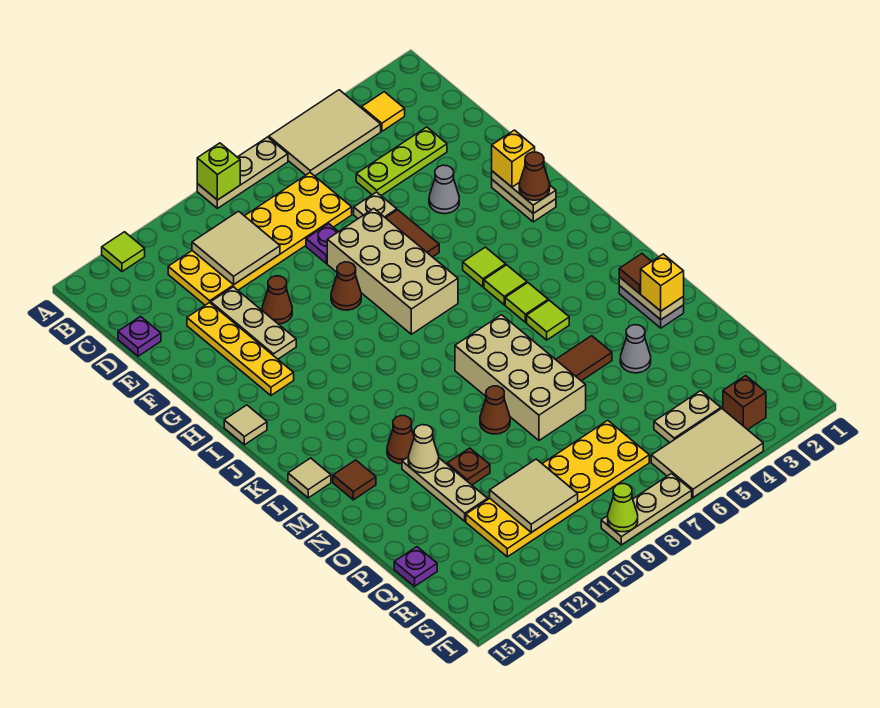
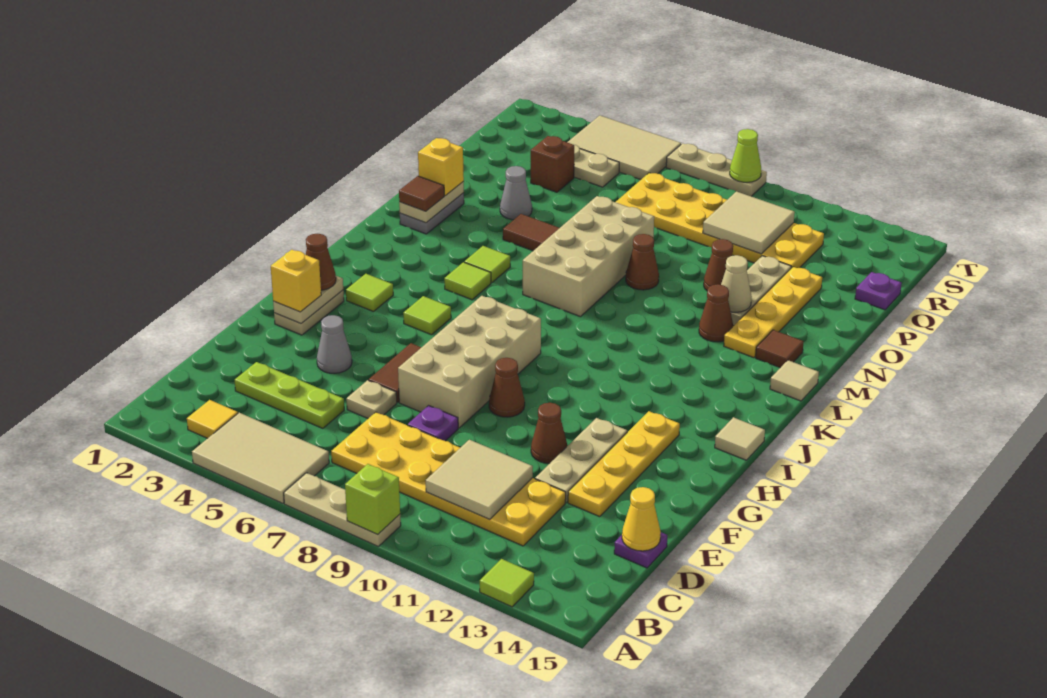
none -> yellow cone D15 level 2
lime tile J5 level 1 -> lime tile I3 level 1
none -> yellow plate M13:P13 level 1
brown plate O11 level 1 -> brown cone O11 level 1
brown brick S3 level 1 -> brown brick Q4 level 1

